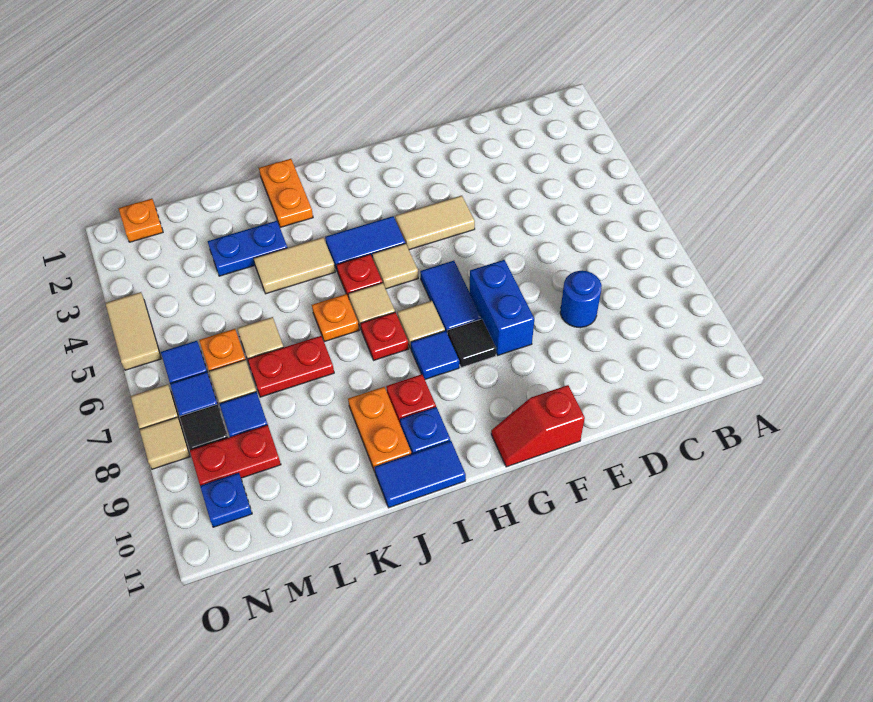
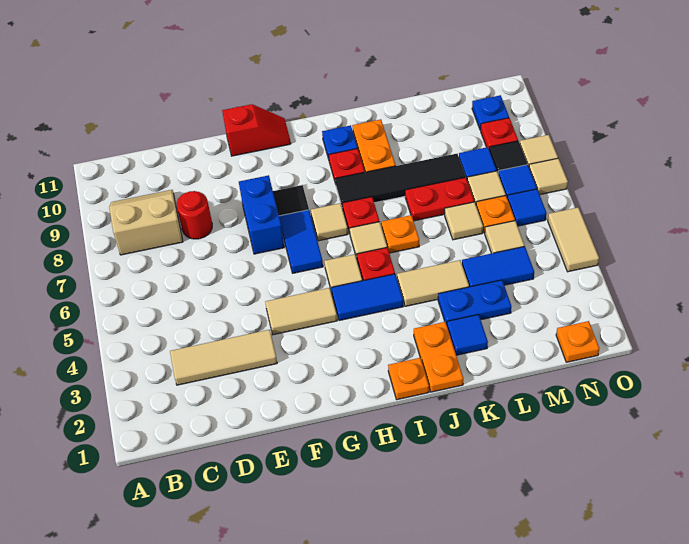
none -> tan slope B8:C9 level 1 top 8
none -> tan tile C3:E3 level 1
blue round brick D8 level 1 -> red round brick D8 level 1
blue tile H8 level 1 -> blue tile K2 level 1
none -> orange plate I1 level 1
none -> black tile I8:L8 level 1
blue tile I11:J11 level 1 -> blue tile L4:M4 level 1
none -> tan tile M5 level 1
red plate M9:N9 level 1 -> red plate N9 level 1

